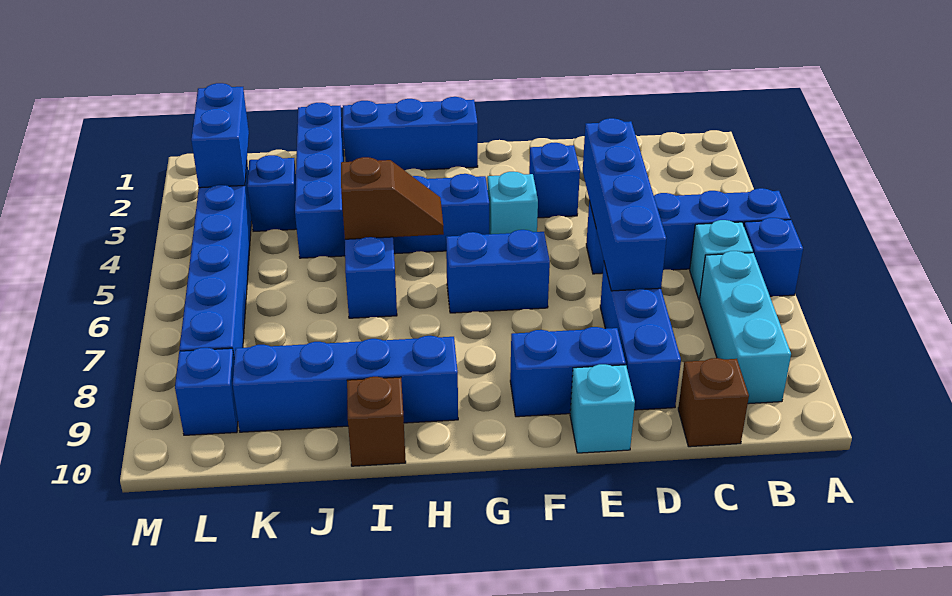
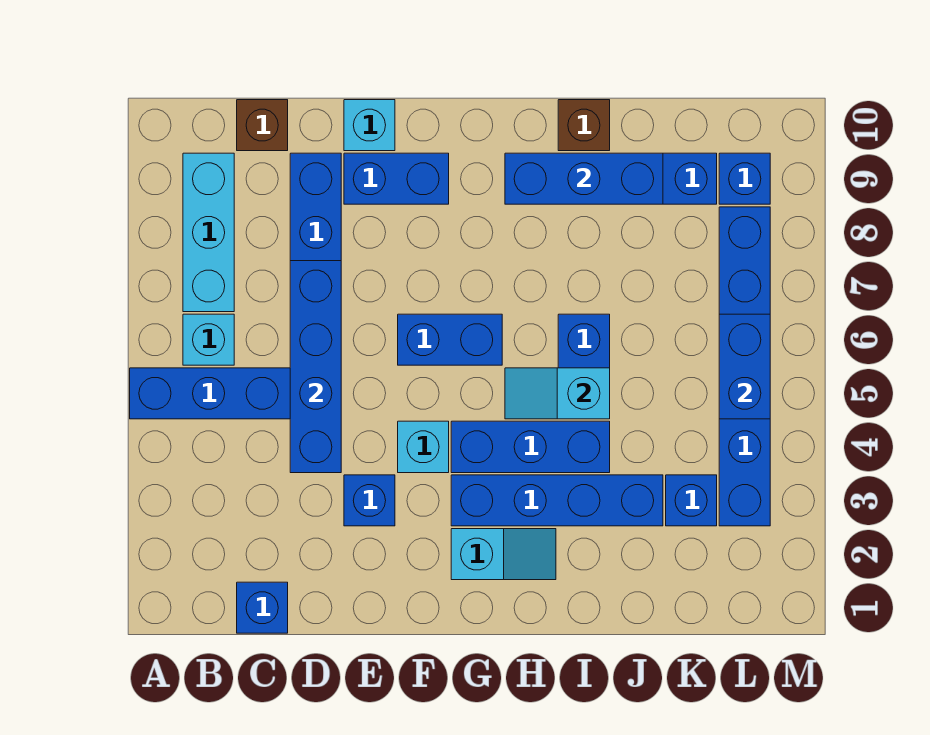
blue brick A6 level 1 -> blue brick C1 level 1
blue brick G1:I1 level 1 -> blue brick H9:J9 level 2
none -> cyan slope G2:H2 level 1 top G
brown slope H5:I5 level 2 top I -> cyan slope H5:I5 level 2 top I
blue brick J1:J4 level 1 -> blue brick G3:J3 level 1
blue brick L2:L3 level 2 -> blue brick L5:L6 level 2

